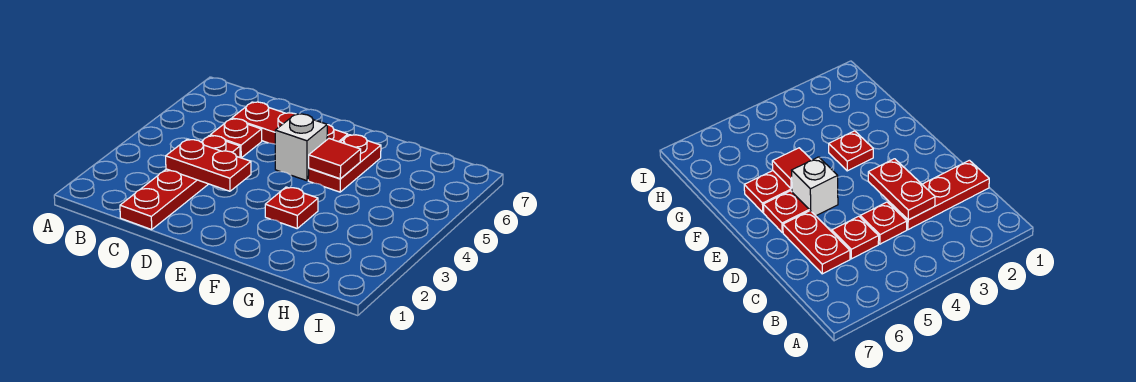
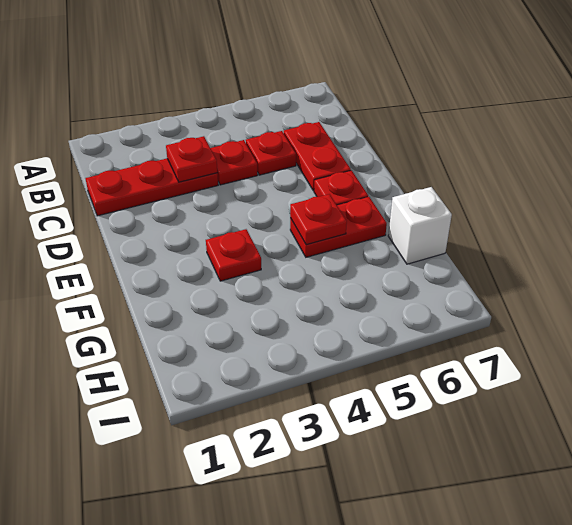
red plate C3:D3 level 2 -> red plate C3 level 2
white brick E5 level 1 -> white brick G7 level 1
red tile F5 level 2 -> red plate F5 level 2

